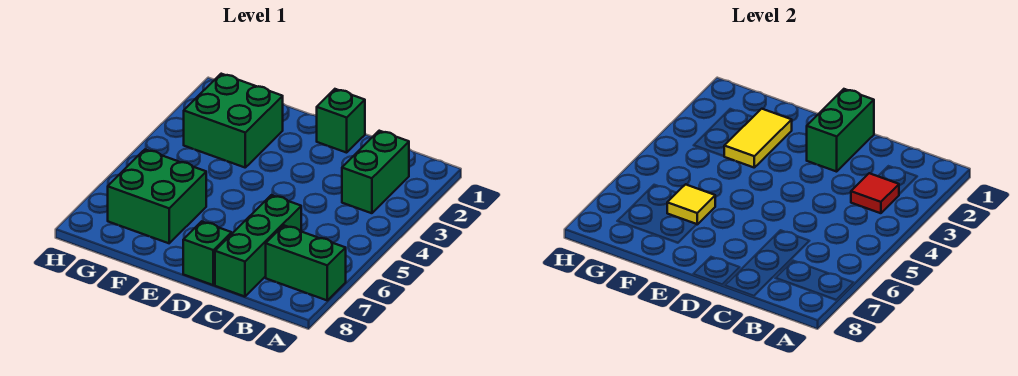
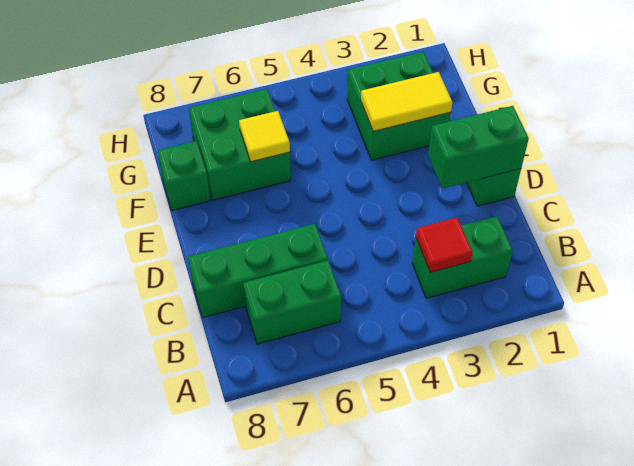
green brick A7:B7 level 1 -> green brick B6:B7 level 1
green brick D8 level 1 -> green brick F8 level 1

